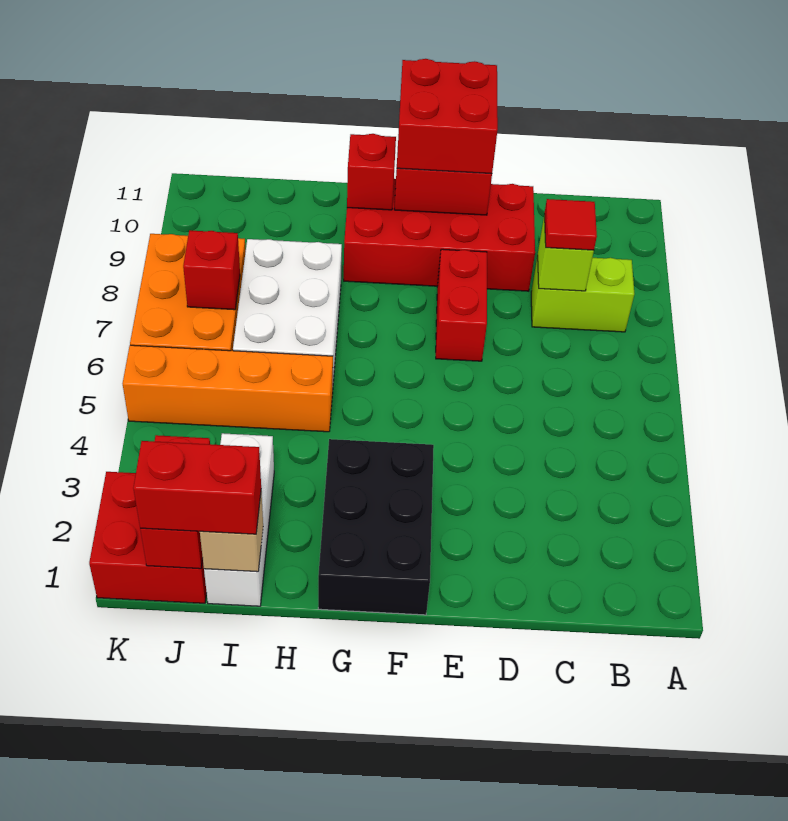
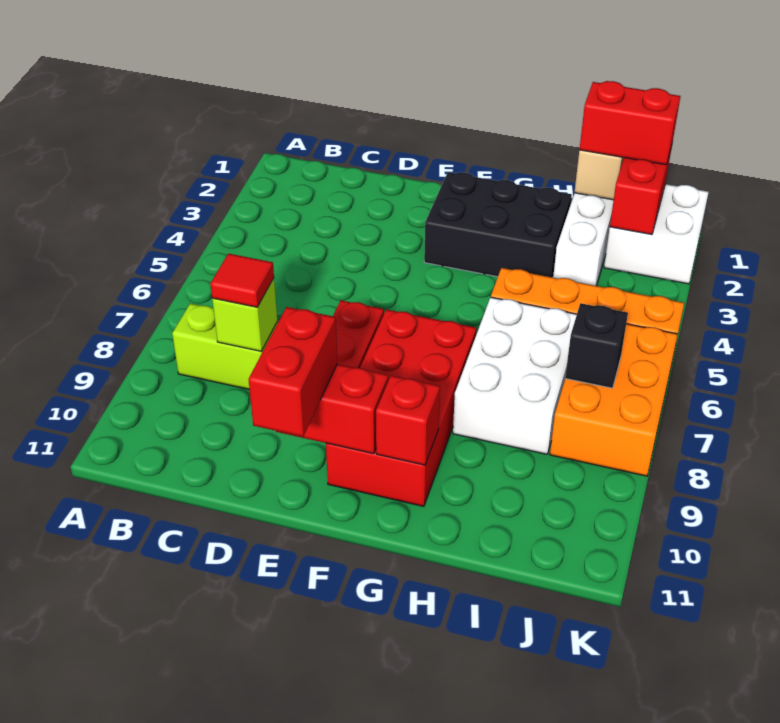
red brick D9:G10 level 1 -> red brick F7:G10 level 1
red brick E10:F11 level 3 -> red brick E10:E11 level 3
black brick F1:G3 level 1 -> black brick F2:H3 level 1
red brick J1:K2 level 1 -> white brick J1:K2 level 1
red brick J7 level 2 -> black brick J7 level 2

